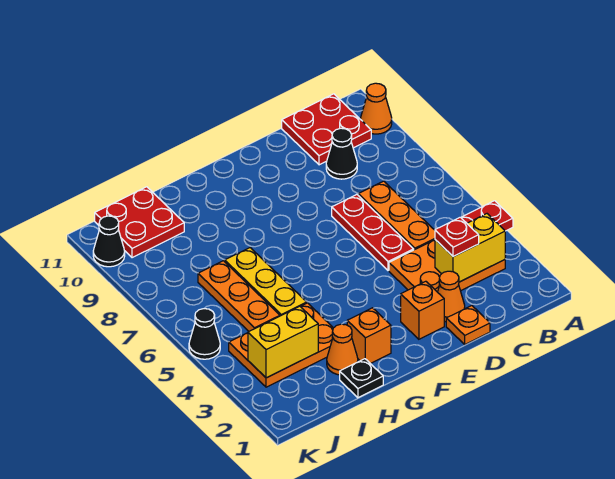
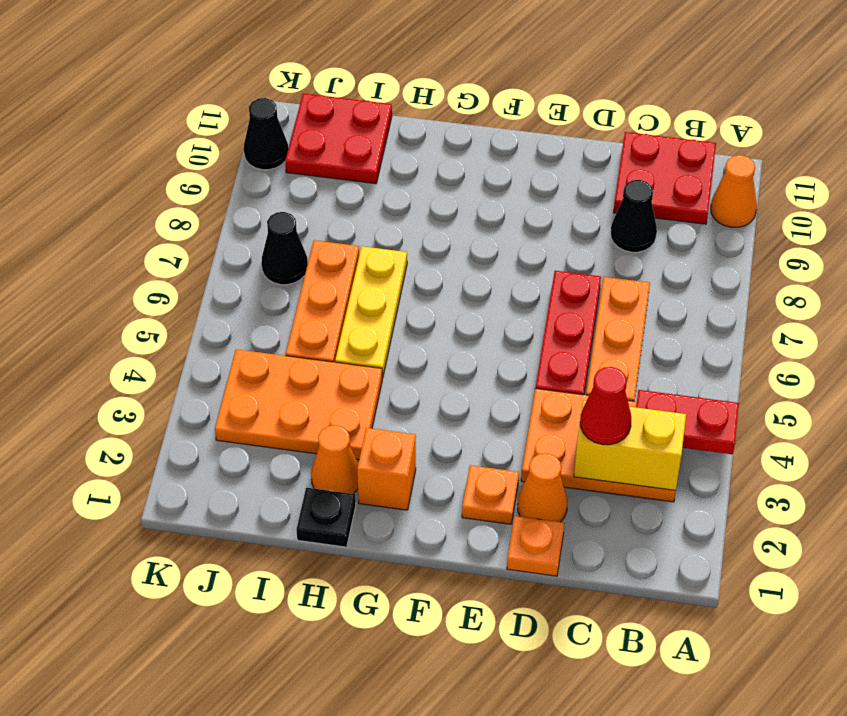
red plate C3 level 3 -> red cone C3 level 3
orange brick E2 level 1 -> orange plate E2 level 1
yellow brick I3:J3 level 2 -> none
black cone K5 level 1 -> black cone J7 level 1

